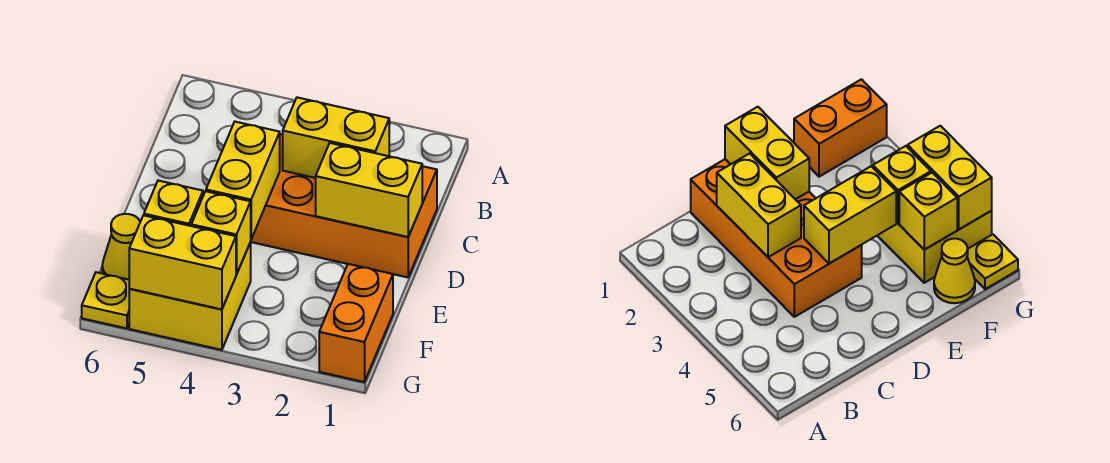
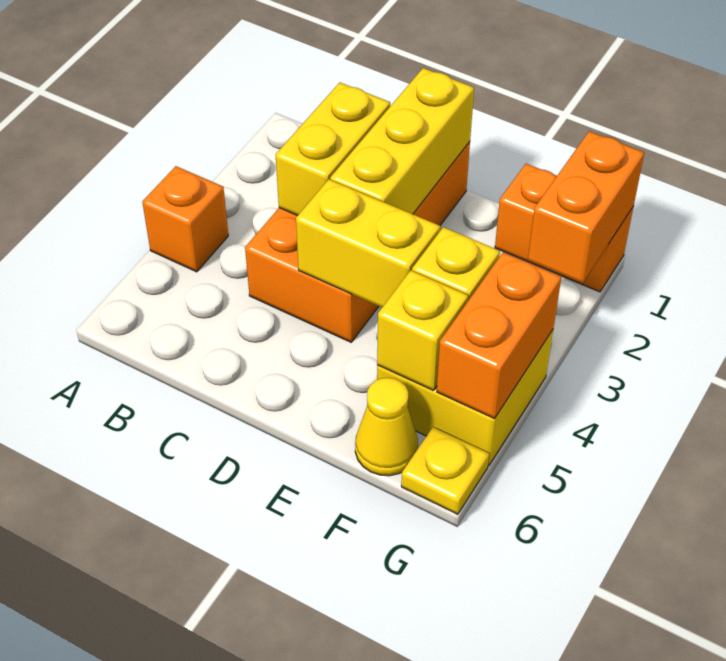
none -> orange brick A4 level 1
yellow brick D1:D2 level 2 -> yellow brick D1:D3 level 2
none -> orange brick G1:G2 level 2
yellow brick G4:G5 level 2 -> orange brick G4:G5 level 2

